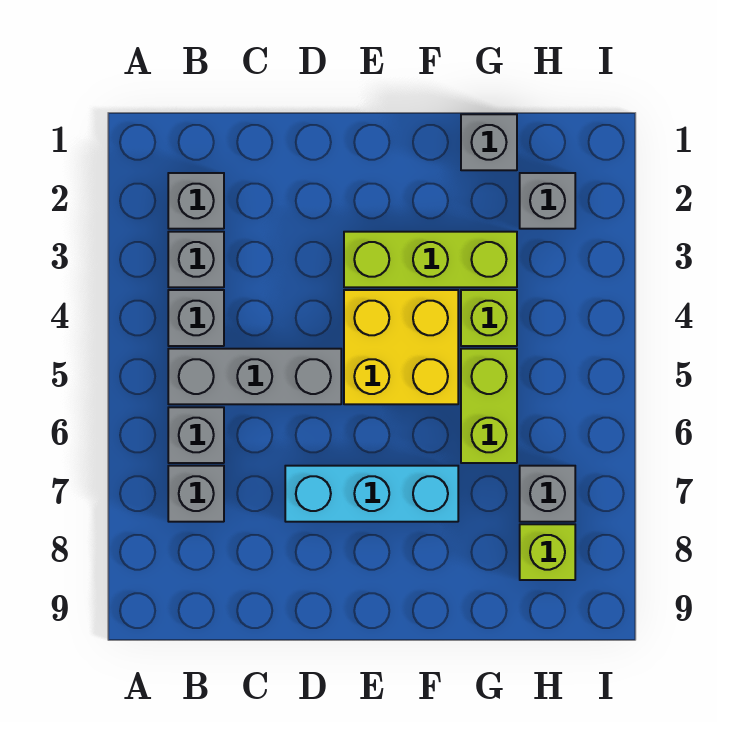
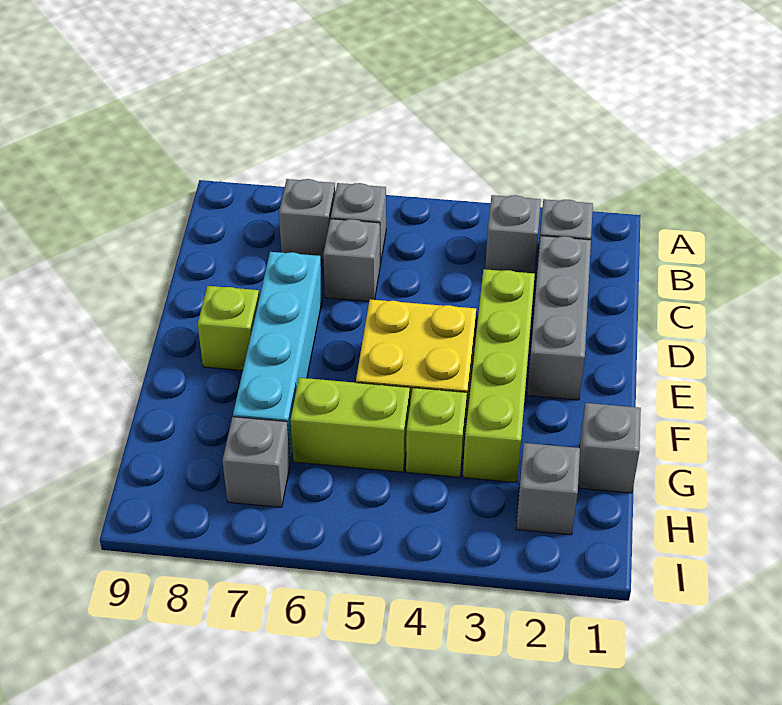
grey brick B4 level 1 -> grey brick C6 level 1
grey brick B5:D5 level 1 -> grey brick C2:E2 level 1
cyan brick D7:F7 level 1 -> cyan brick D7:G7 level 1
lime brick E3:G3 level 1 -> lime brick D3:G3 level 1
lime brick H8 level 1 -> lime brick E8 level 1

